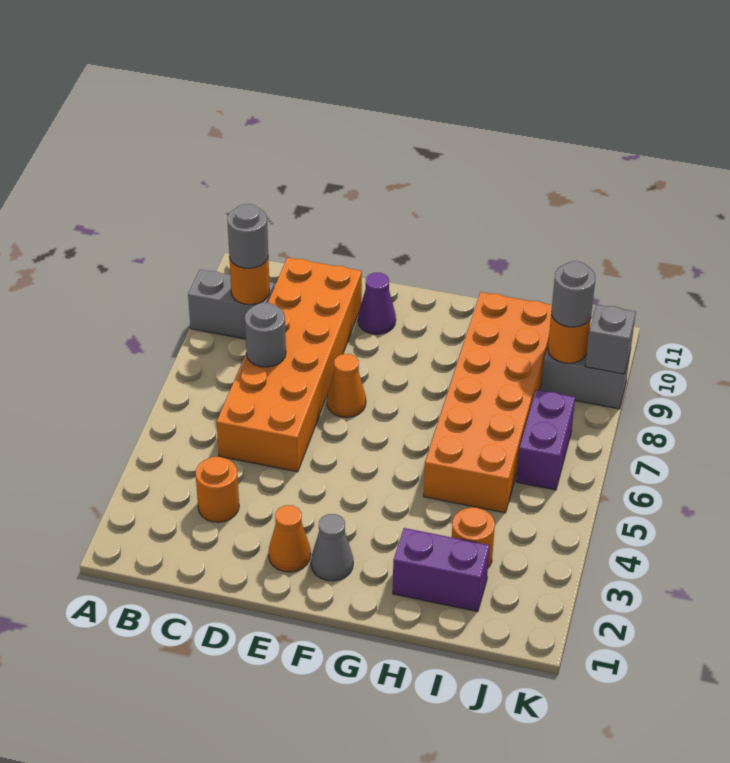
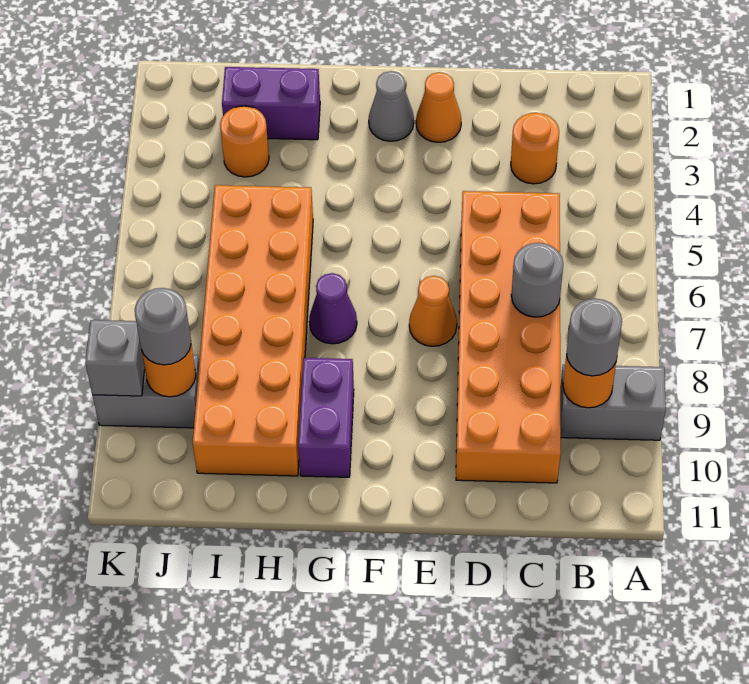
purple cone E10 level 1 -> purple cone G7 level 1
purple brick J6:J7 level 1 -> purple brick G9:G10 level 1

